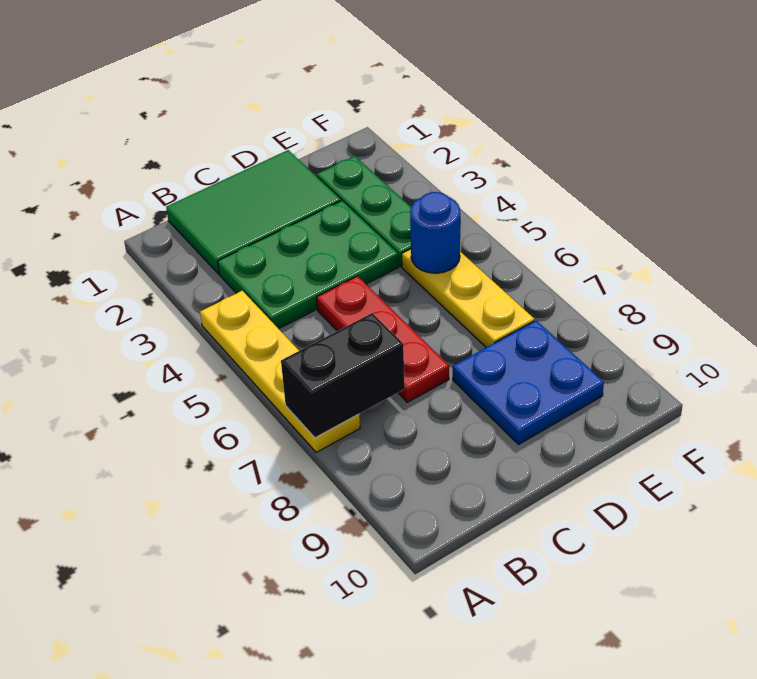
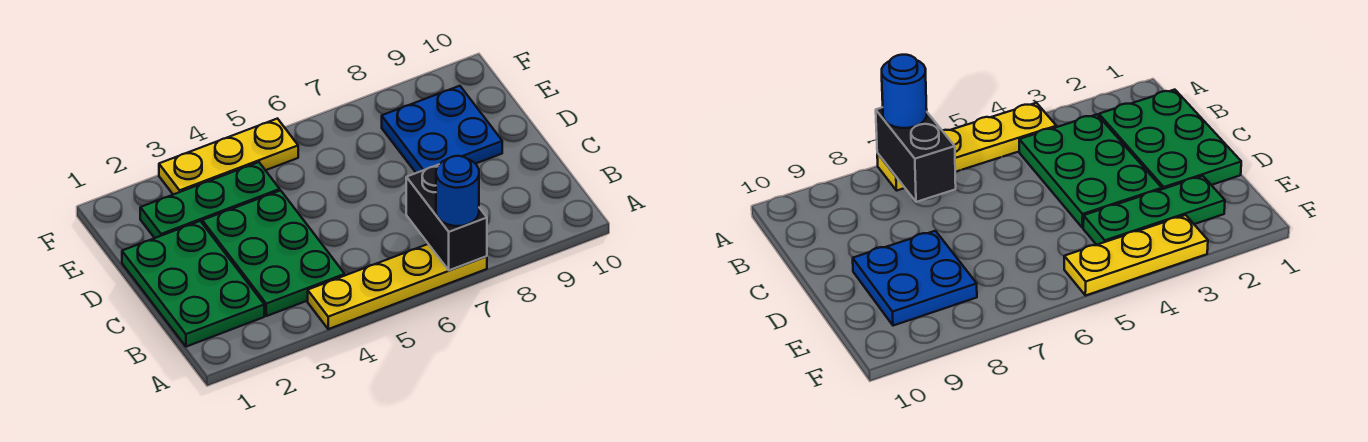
green tile B1:D2 level 1 -> green plate B1:D2 level 1
red plate C5:C7 level 1 -> none
yellow plate E5:E7 level 1 -> yellow plate F3:F5 level 1
blue round brick E5 level 2 -> blue round brick A7 level 3

